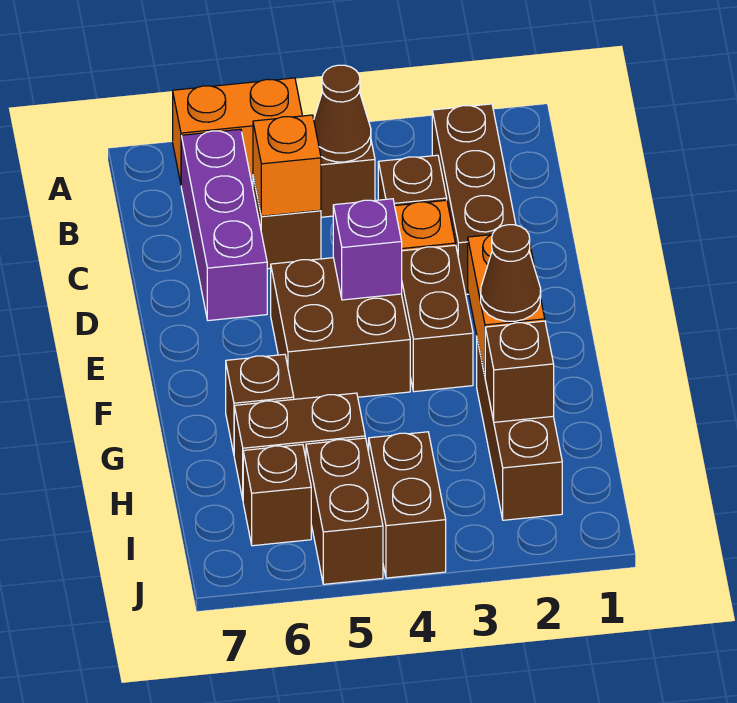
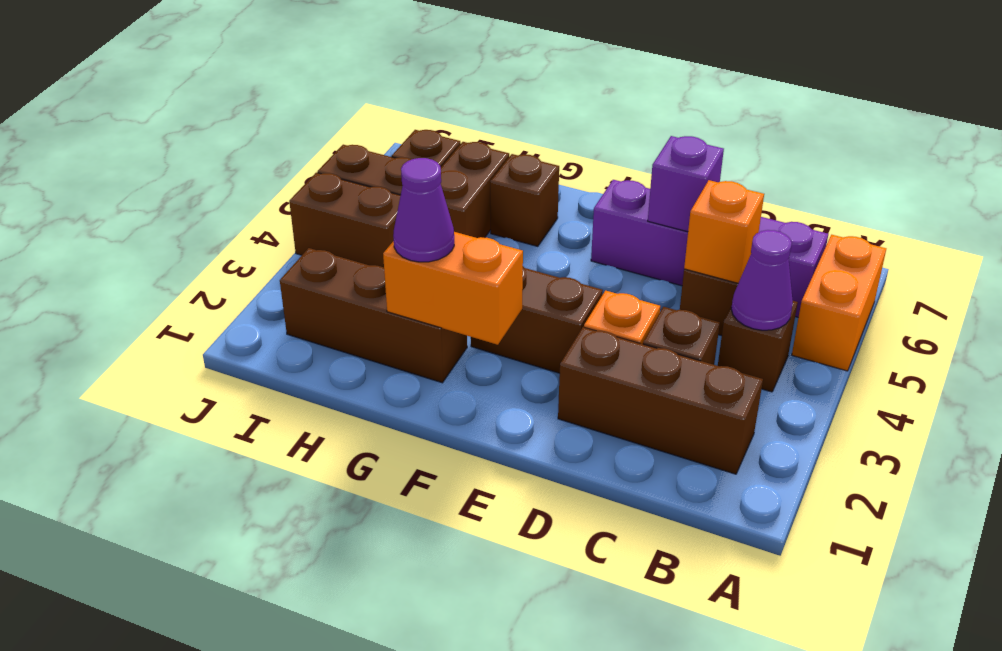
brown cone B4 level 2 -> purple cone B4 level 2
purple brick B6:D6 level 1 -> purple brick B6:E6 level 1
brown brick E4:F5 level 1 -> none
purple brick E4 level 2 -> purple brick D6 level 2
brown cone G2 level 3 -> purple cone G2 level 3
brown brick H2 level 2 -> none

